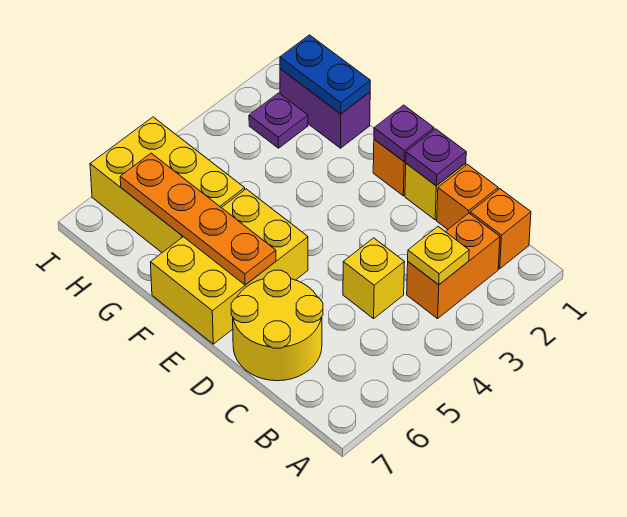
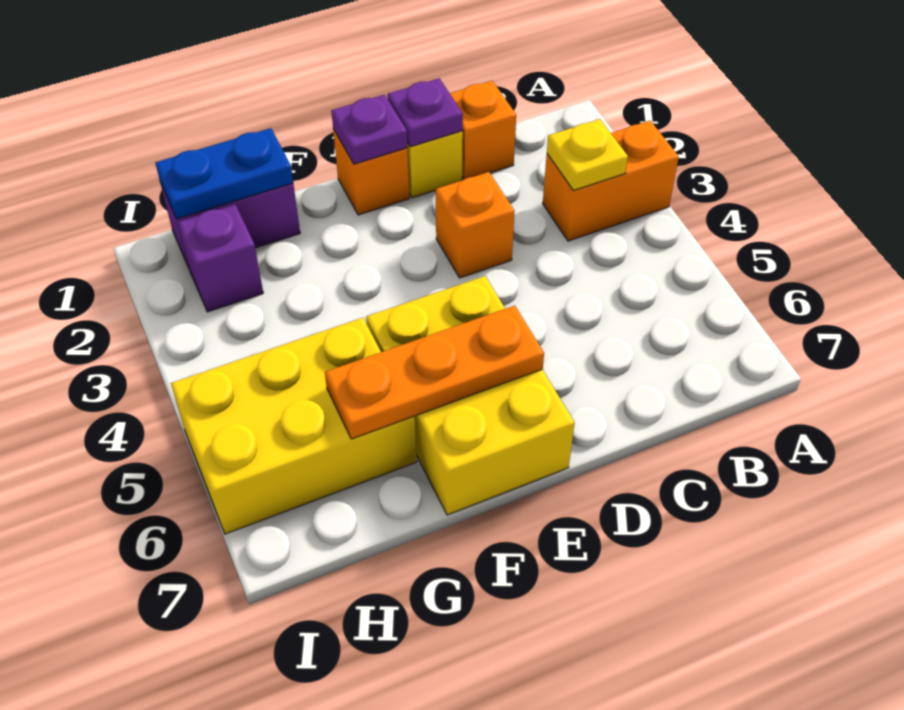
orange brick B1 level 1 -> orange brick D3 level 1
orange brick B2:B3 level 1 -> orange brick A3:B3 level 1
yellow brick C4 level 1 -> none
yellow round brick C6:D7 level 1 -> none
orange plate E6:H6 level 2 -> orange plate E6:G6 level 2
purple plate H2 level 1 -> purple brick H2 level 1

